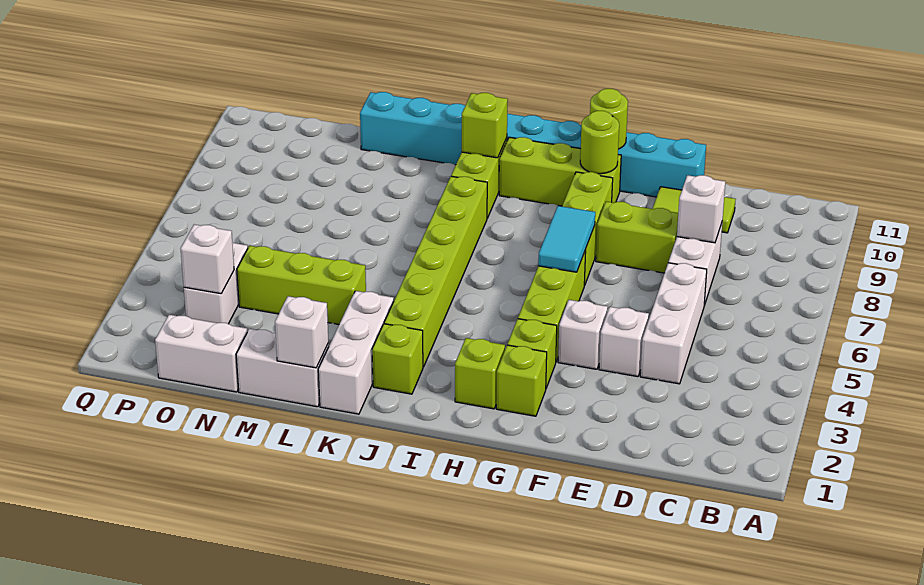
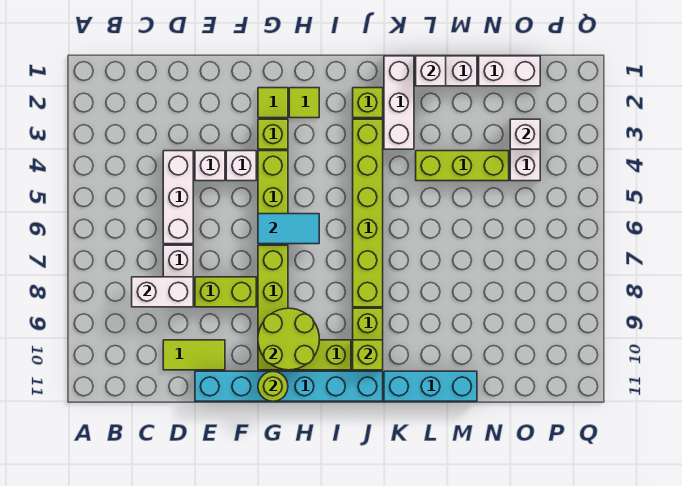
white brick D8 level 2 -> white brick C8:D8 level 2
lime brick G2 level 1 -> lime tile G2 level 1
cyan tile G6:G7 level 2 -> cyan tile G6:H6 level 2
lime round brick G10 level 2 -> lime round brick G9:H10 level 2
lime brick H2 level 1 -> lime tile H2 level 1

